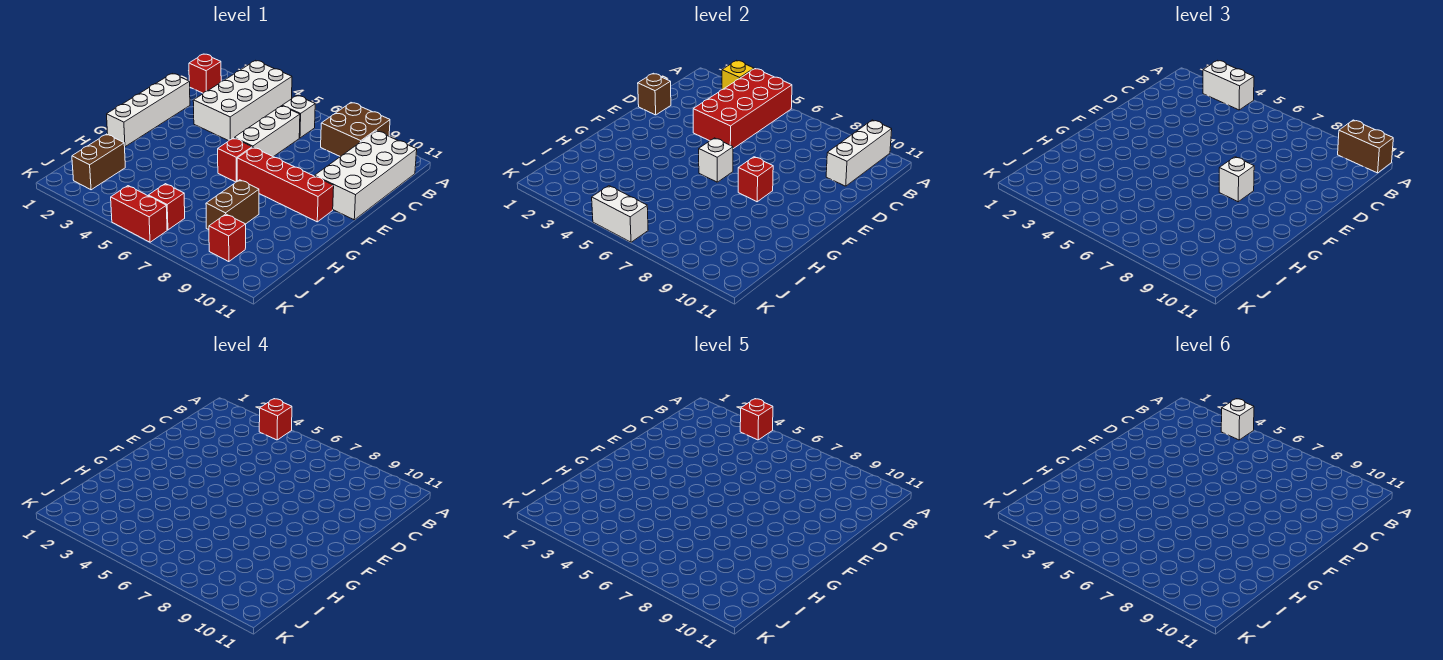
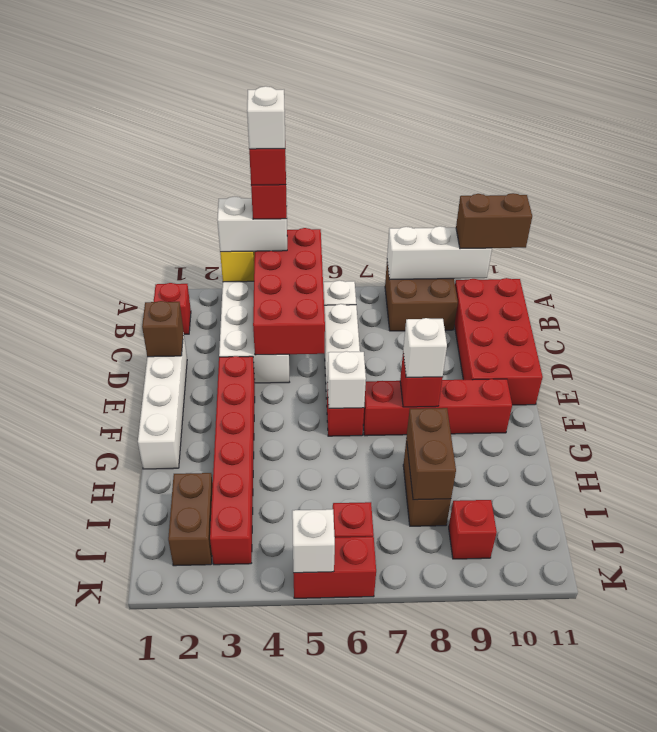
white brick A10:C10 level 2 -> white brick A8:A10 level 2
white brick B10:E11 level 1 -> red brick B10:E11 level 1
none -> red brick E3:J3 level 1
none -> brown brick H8:I8 level 2
white brick K5:K6 level 2 -> white brick K5 level 2

